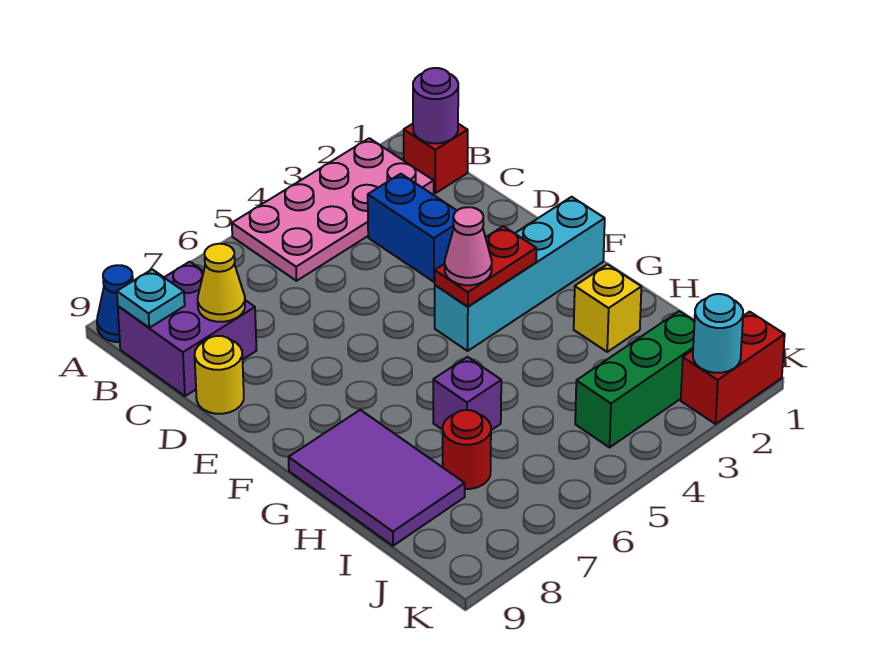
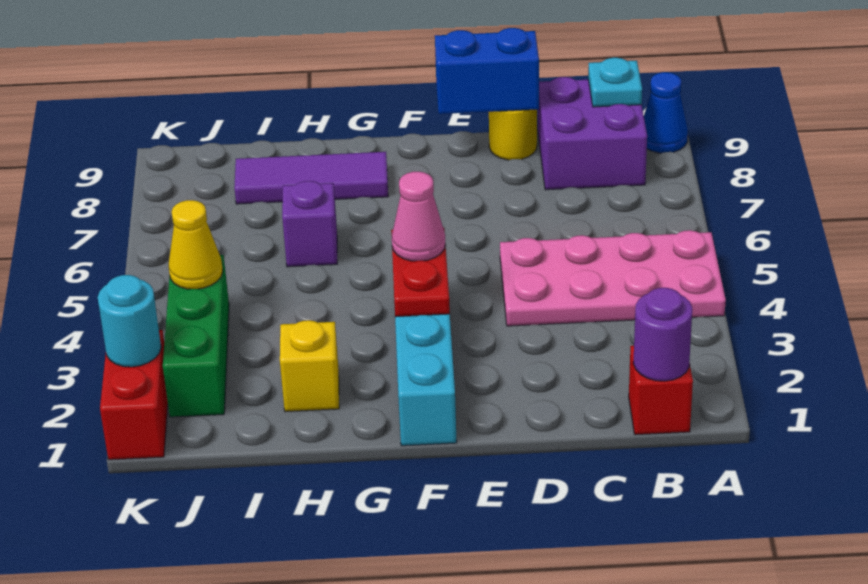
pink plate A2:B5 level 1 -> pink plate A4:D5 level 1
blue brick C3:D3 level 1 -> blue brick D9:E9 level 2
yellow cone C8 level 2 -> yellow cone J4 level 2
purple tile G8:I9 level 1 -> purple tile G8:I8 level 1
red round brick I7 level 1 -> none

